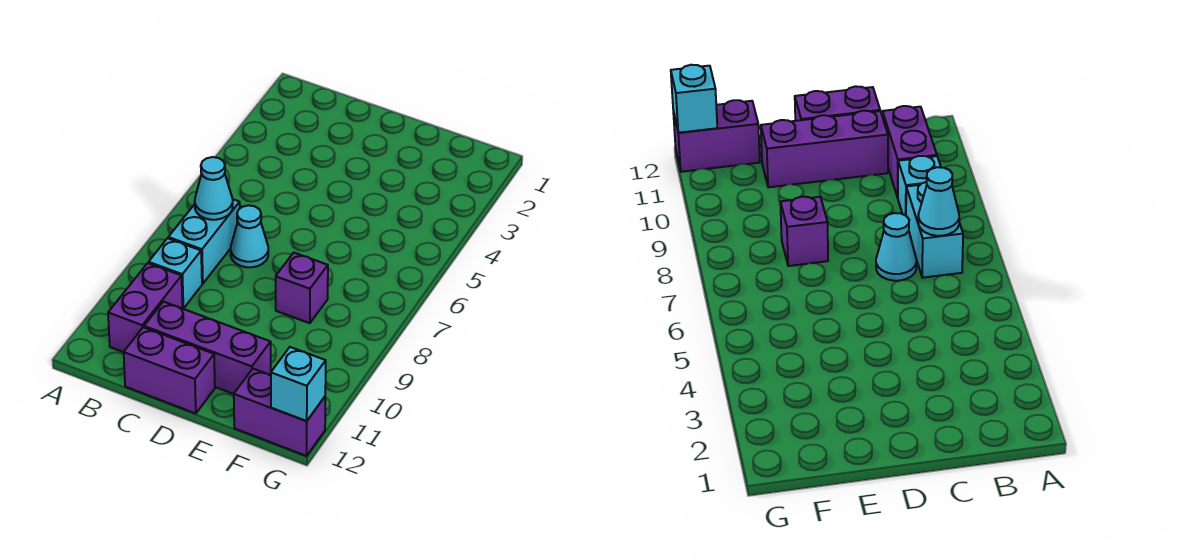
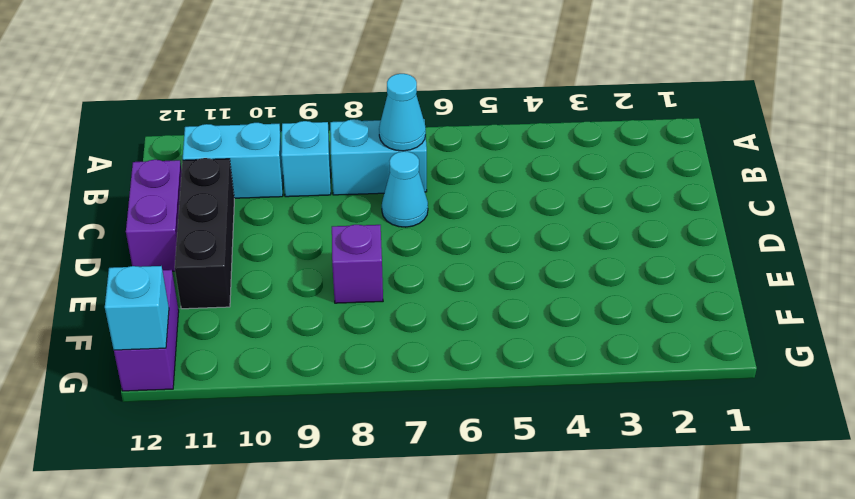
purple brick B10:B11 level 1 -> cyan brick B10:B11 level 1
purple brick C11:E11 level 1 -> black brick C11:E11 level 1

